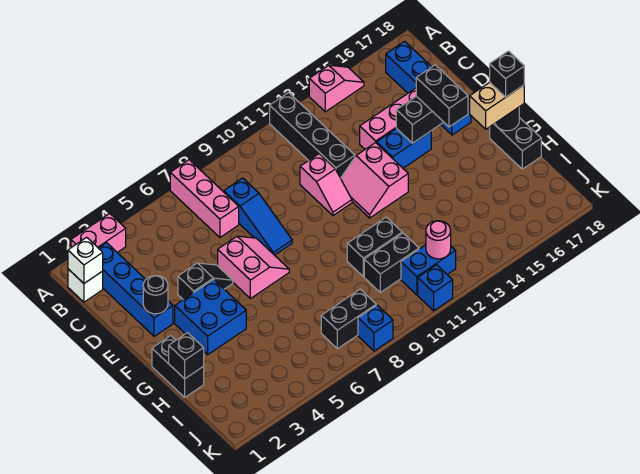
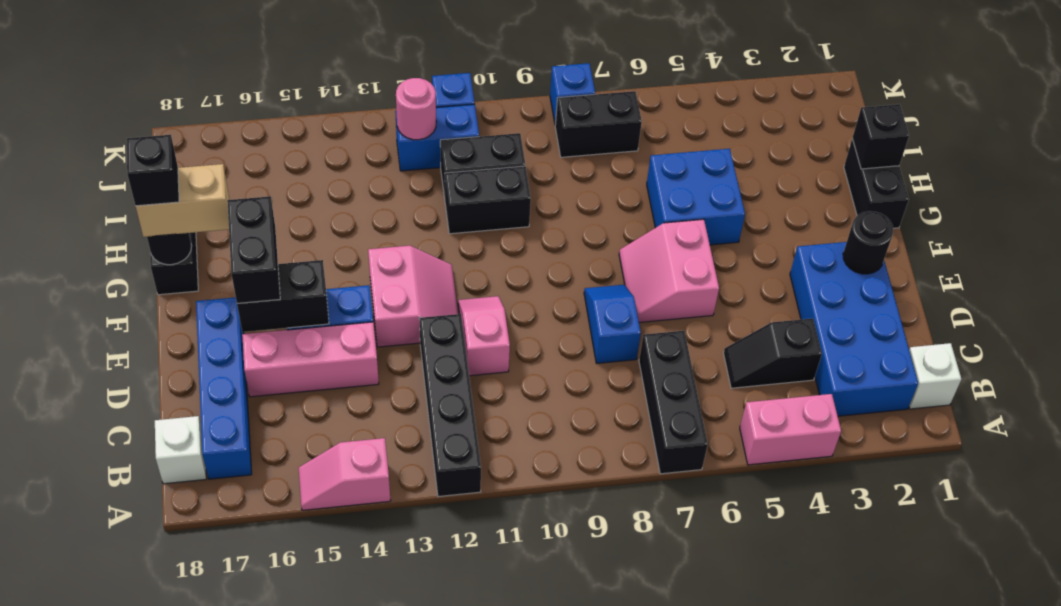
pink brick A2:A3 level 1 -> pink brick A4:A5 level 1
pink brick A7:C7 level 1 -> black brick A7:C7 level 1
white brick B1 level 2 -> white brick B18 level 1
blue brick B2:E2 level 1 -> blue brick B2:E3 level 1
blue slope C8:E8 level 1 top C -> blue slope D8:E8 level 1 top D
black slope E4:E5 level 1 top 4 -> black slope C4:C5 level 1 top 4
blue brick F3:G4 level 1 -> blue brick G5:H6 level 1

